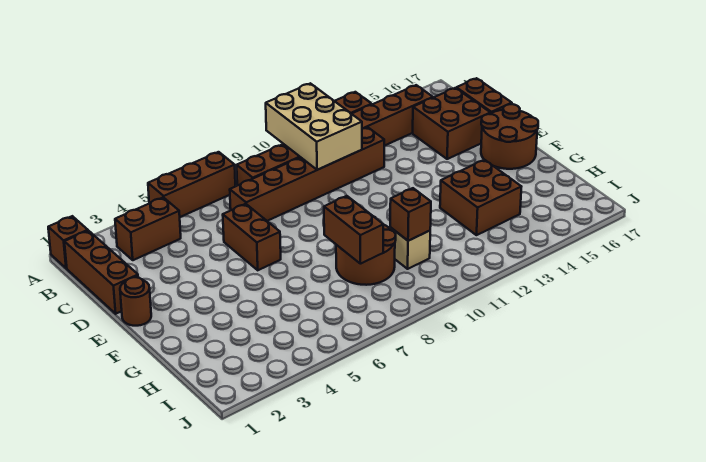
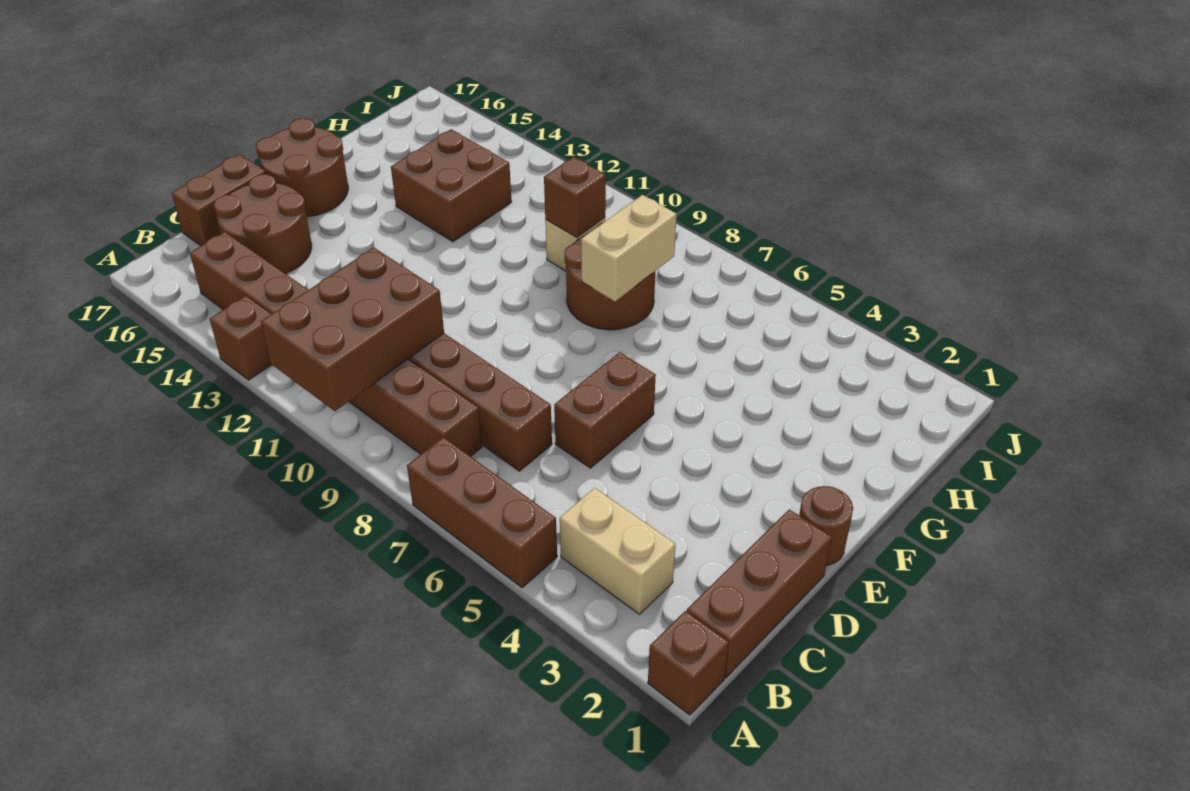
tan brick A10:C11 level 2 -> brown brick A10:C11 level 2
brown brick B3:B4 level 1 -> tan brick B3:B4 level 1
brown brick C15:D16 level 1 -> brown round brick C15:D16 level 1
brown brick G8:H8 level 2 -> tan brick G8:H8 level 2

